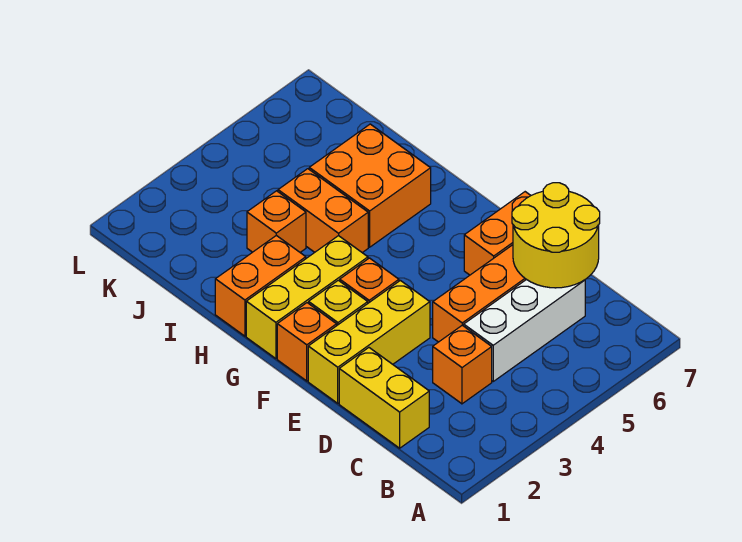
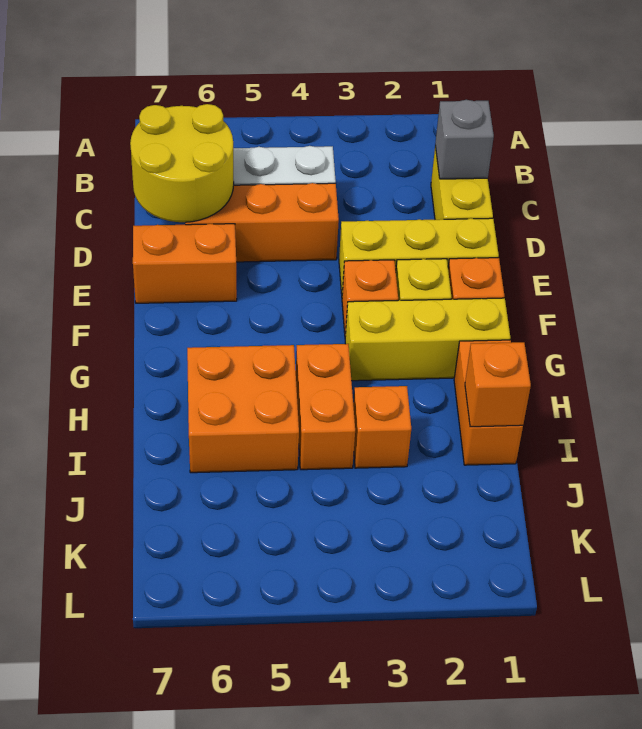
none -> grey brick C1 level 2
orange brick C3 level 1 -> orange brick I1 level 2
orange brick H1:H2 level 1 -> orange brick H1:I1 level 1

